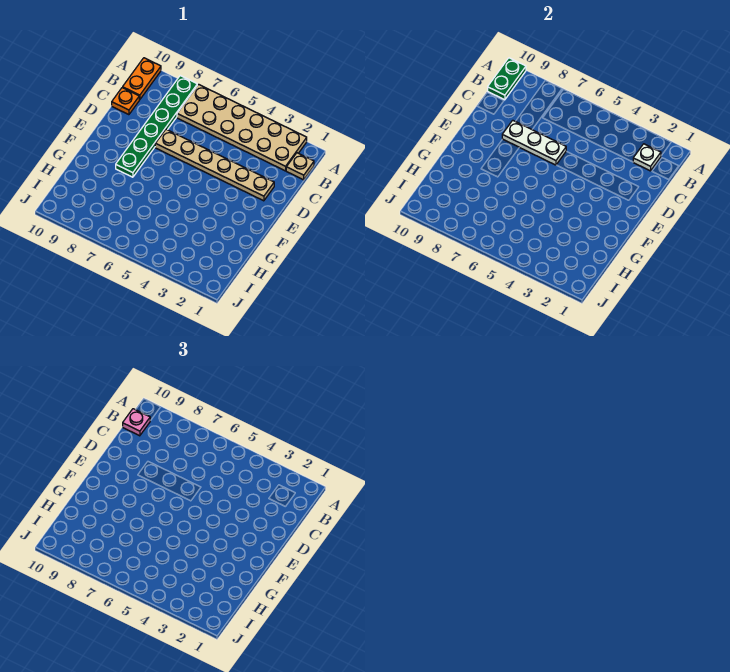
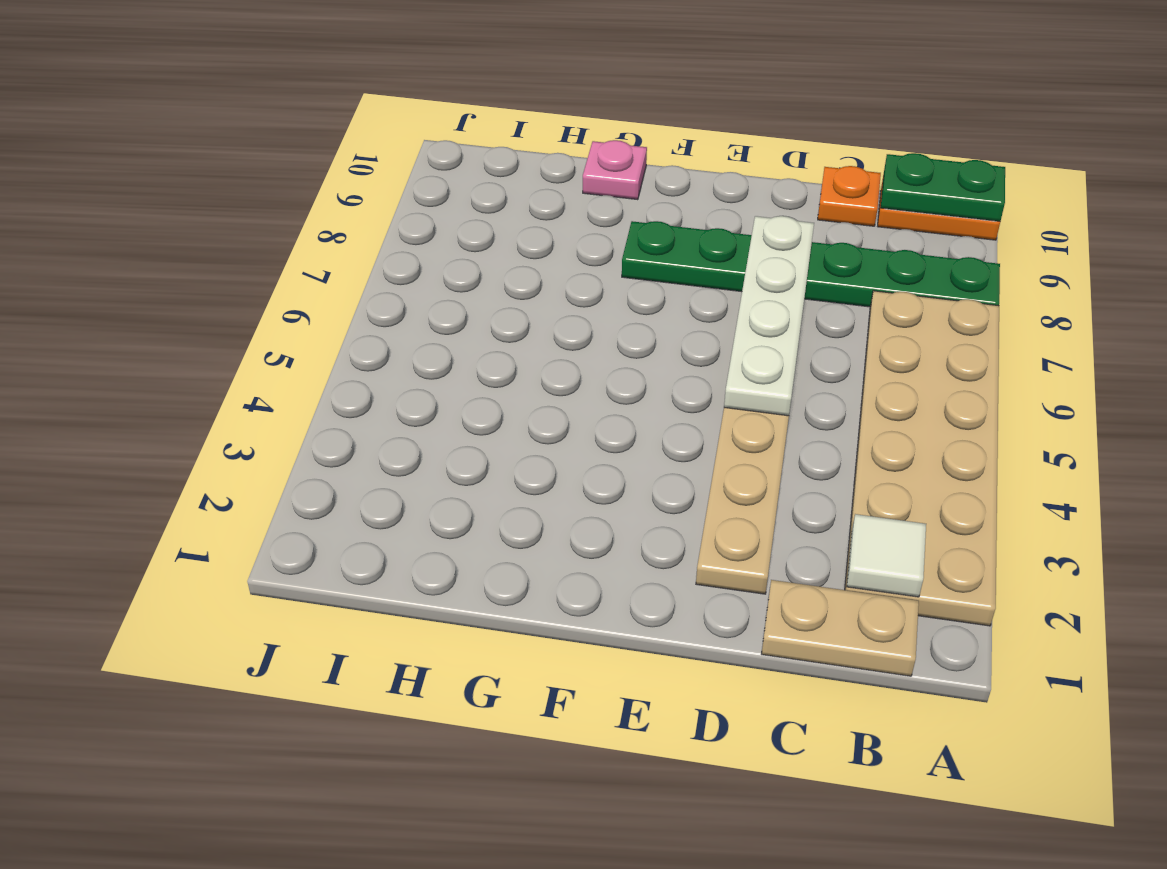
tan plate B1 level 1 -> tan plate B1:C1 level 1
white plate B2 level 2 -> white tile B2 level 2
pink plate B10 level 3 -> pink plate G10 level 1
white plate D6:D8 level 2 -> white plate D5:D8 level 2

